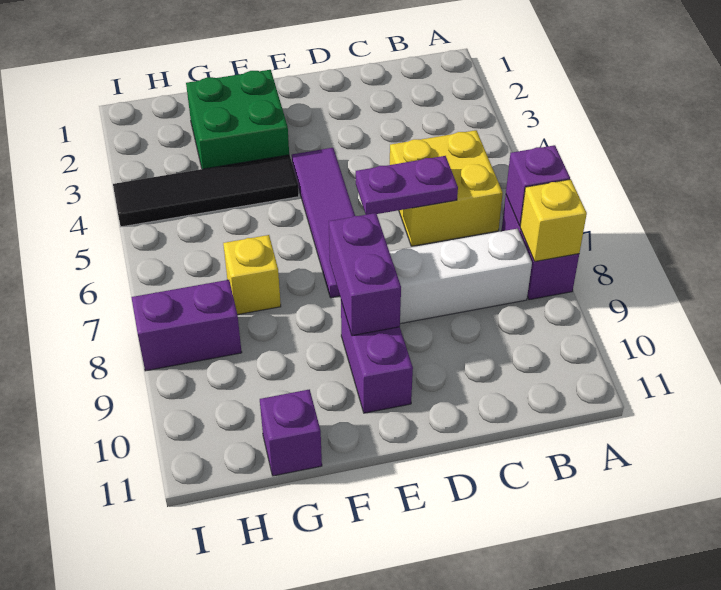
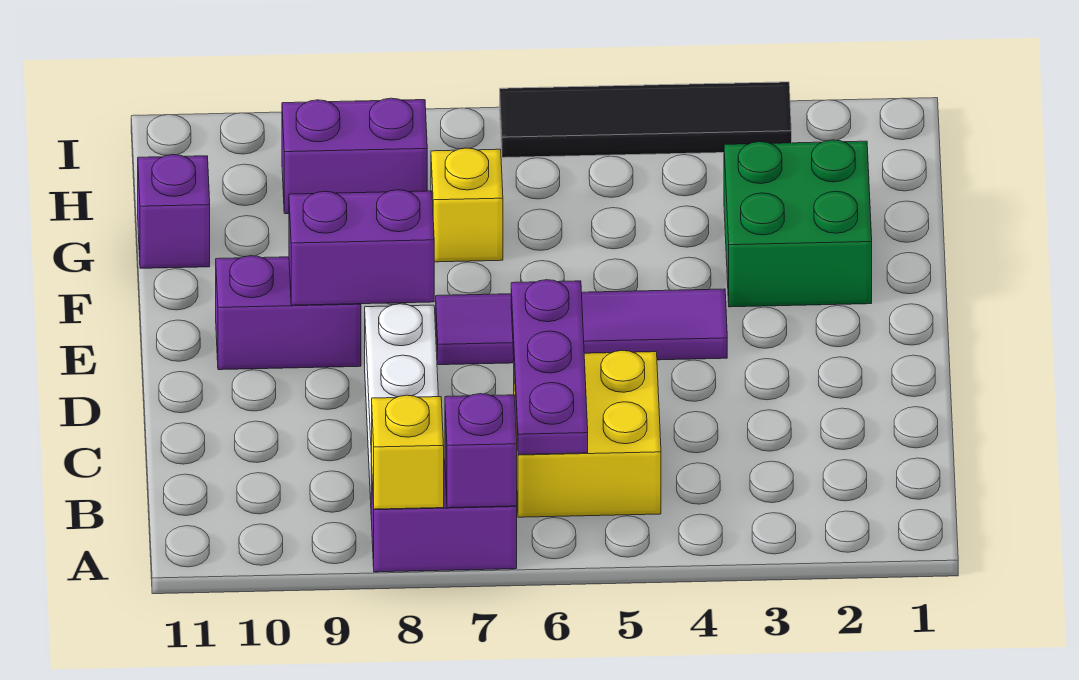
purple plate C6:D6 level 2 -> purple plate B6:D6 level 2
black tile F4:I4 level 1 -> black tile I3:I6 level 1
purple brick H8:I8 level 1 -> purple brick H8:H9 level 1

